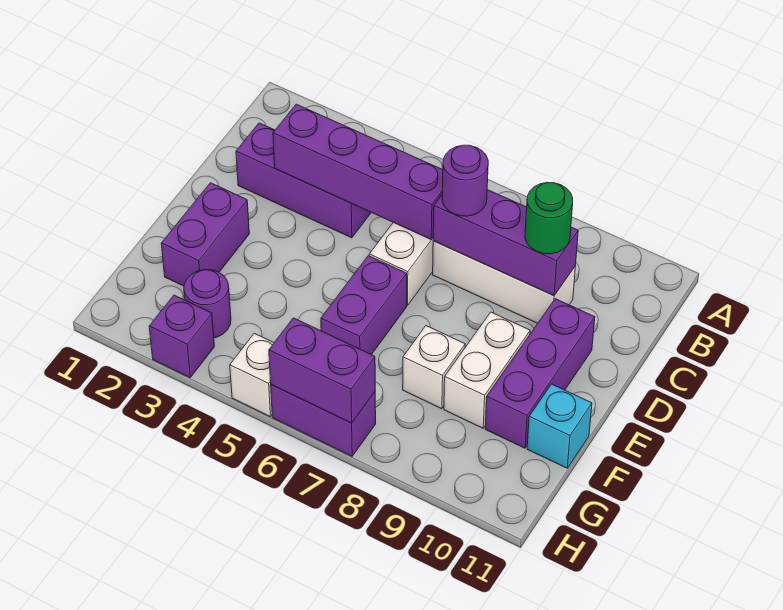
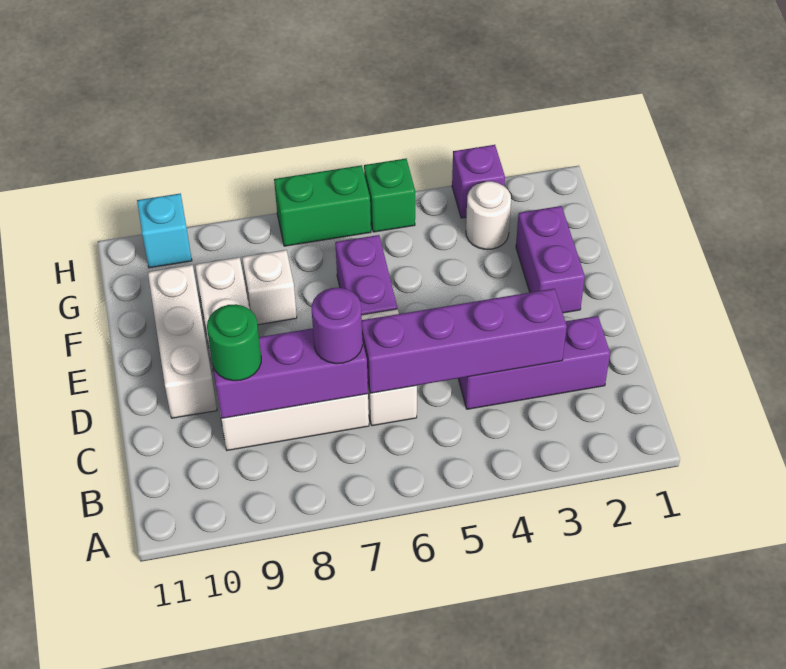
purple brick D10:F10 level 1 -> white brick D10:F10 level 1
cyan brick F11 level 1 -> cyan brick H10 level 1
purple round brick G3 level 1 -> white round brick G3 level 1
white brick H5 level 1 -> green brick H5 level 1
purple brick H6:H7 level 1 -> green brick H6:H7 level 1
purple brick H6:H7 level 2 -> none

